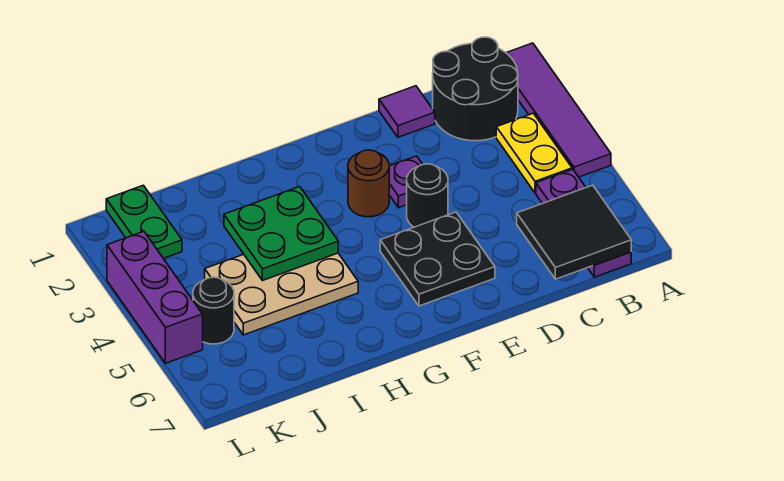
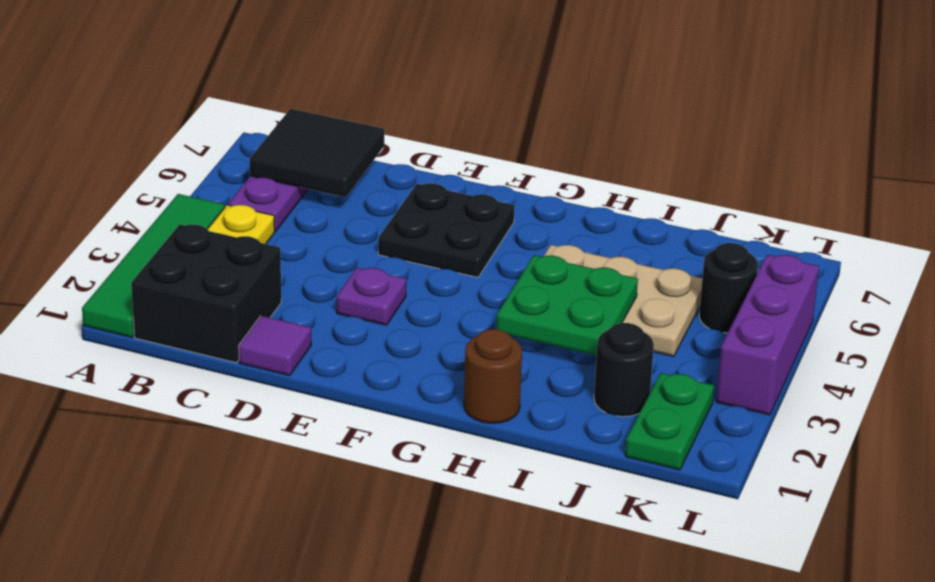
purple tile A1:A4 level 1 -> green tile A1:A4 level 1
black round brick B1:C2 level 1 -> black brick B1:C2 level 1
black round brick E4 level 1 -> black round brick J2 level 1
brown round brick F3 level 1 -> brown round brick H1 level 1

